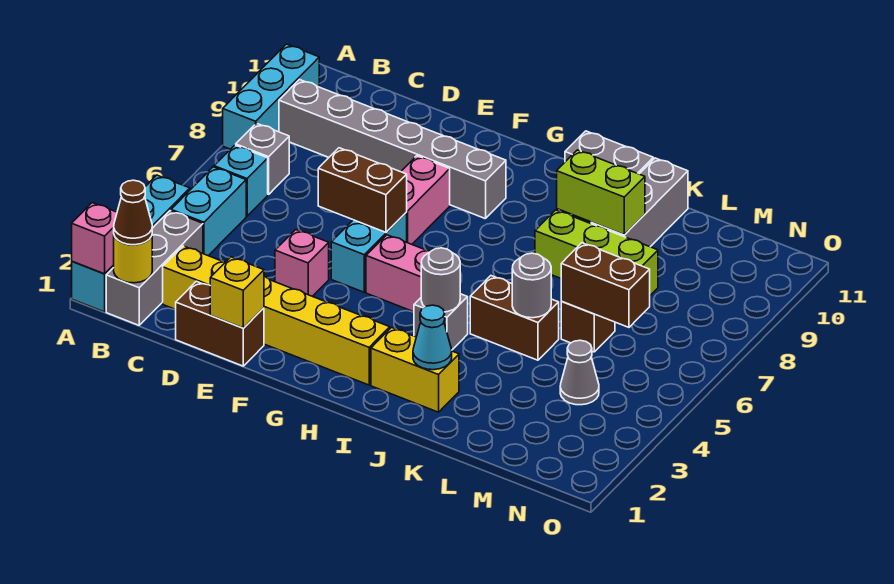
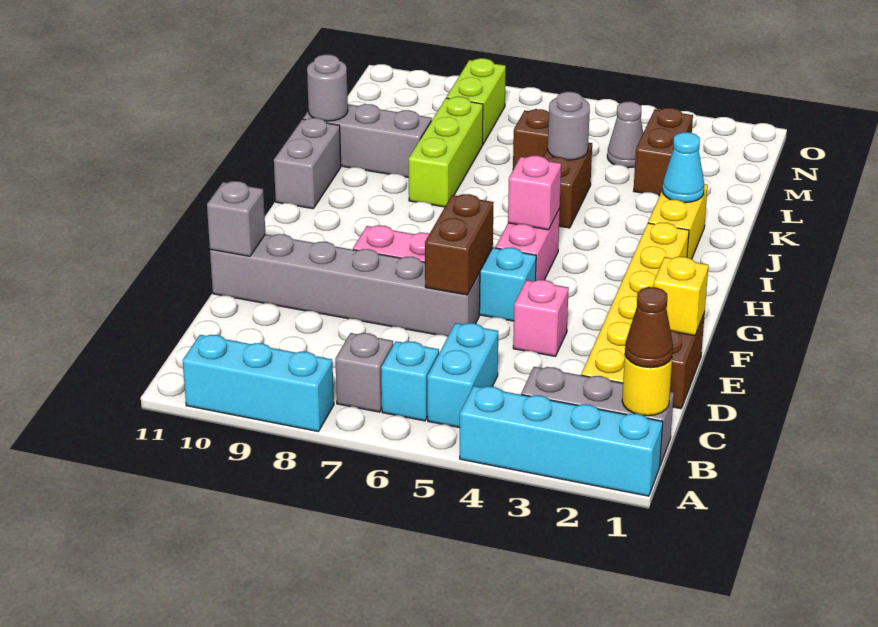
pink brick A1 level 2 -> pink brick H5 level 2
cyan brick B4:B5 level 1 -> cyan brick B5:C5 level 1
grey brick B9:G9 level 1 -> grey brick E6:E11 level 1
grey brick I4 level 1 -> grey brick E11 level 2
grey round brick I4 level 2 -> grey round brick K11 level 2
lime brick J9:K9 level 2 -> lime brick M8:N8 level 1
brown brick L6:M6 level 2 -> brown brick L3:M3 level 1

